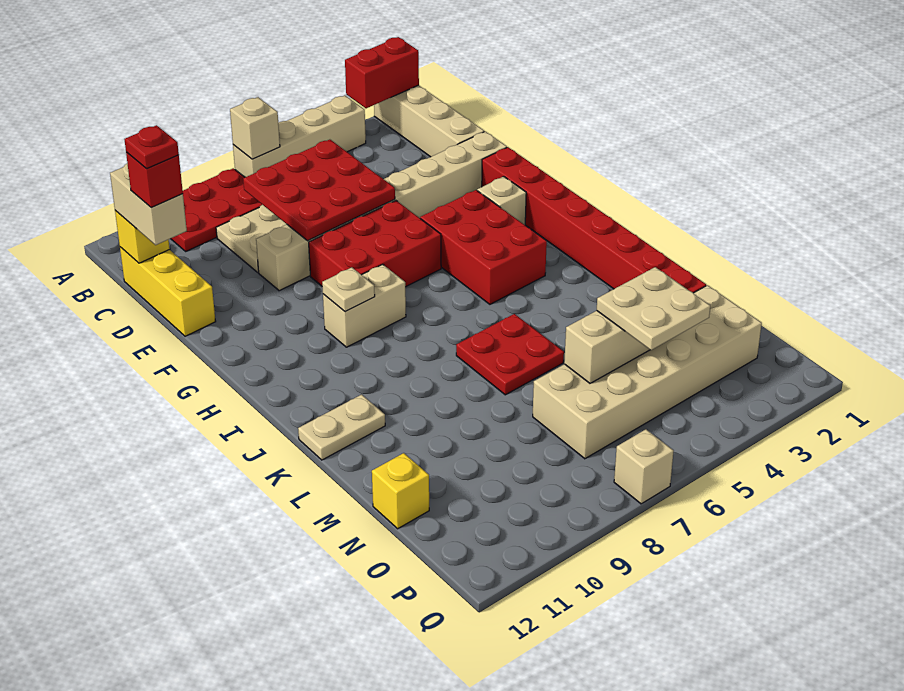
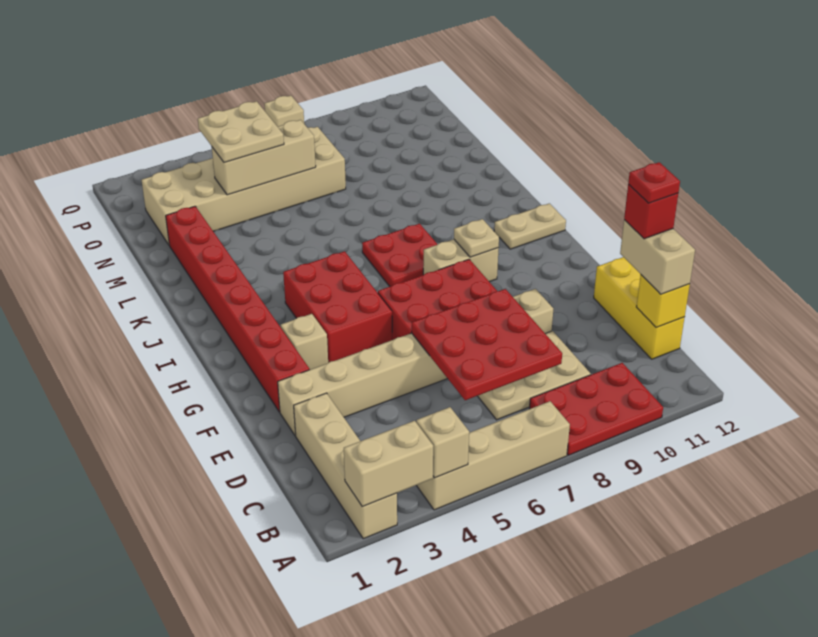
red brick A2:A3 level 2 -> tan brick A2:A3 level 2
tan brick A7 level 2 -> tan brick A4 level 2
red plate K6:L7 level 1 -> red plate I7:J8 level 1
tan plate K11:K12 level 1 -> tan plate I11:I12 level 1
yellow brick N12 level 1 -> none

